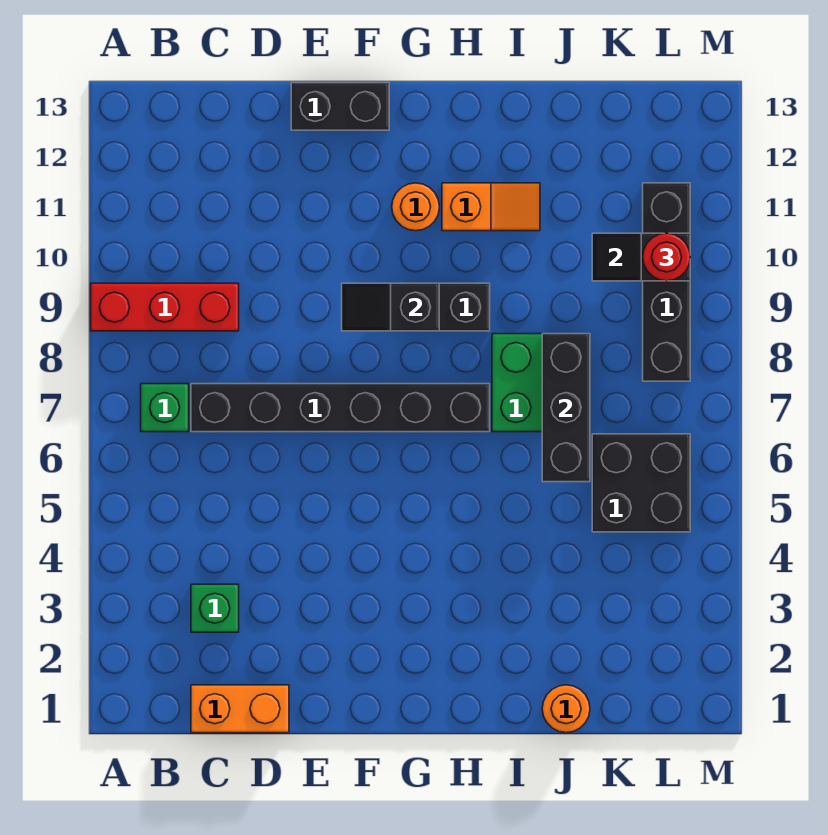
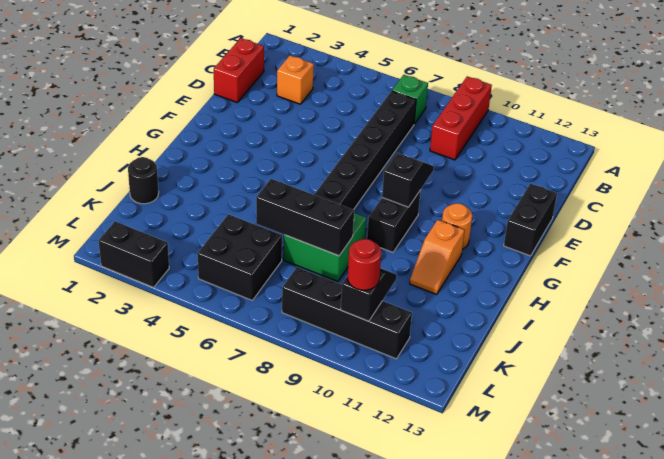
orange brick C1:D1 level 1 -> red brick C1:D1 level 1
green brick C3 level 1 -> orange brick C3 level 1
orange round brick J1 level 1 -> black round brick J1 level 1
none -> black brick M2:M3 level 1

